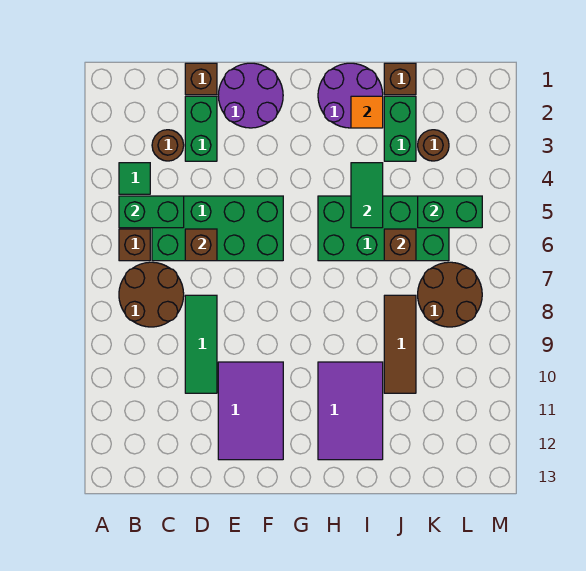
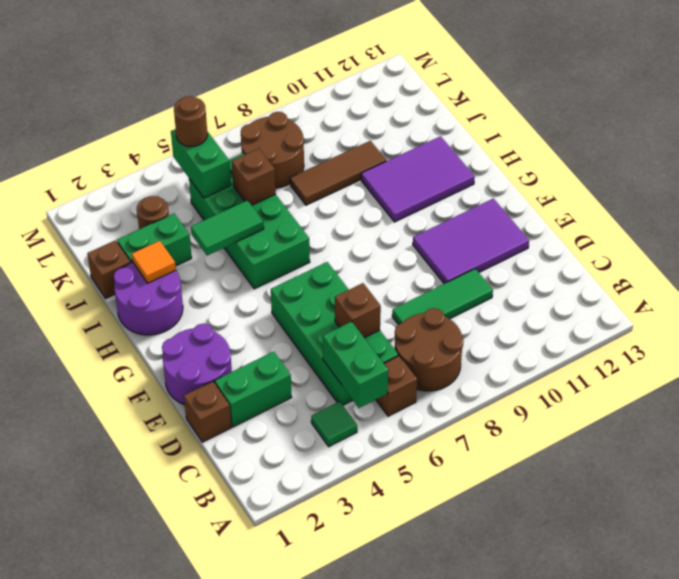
brown round brick C3 level 1 -> brown round brick L5 level 3

